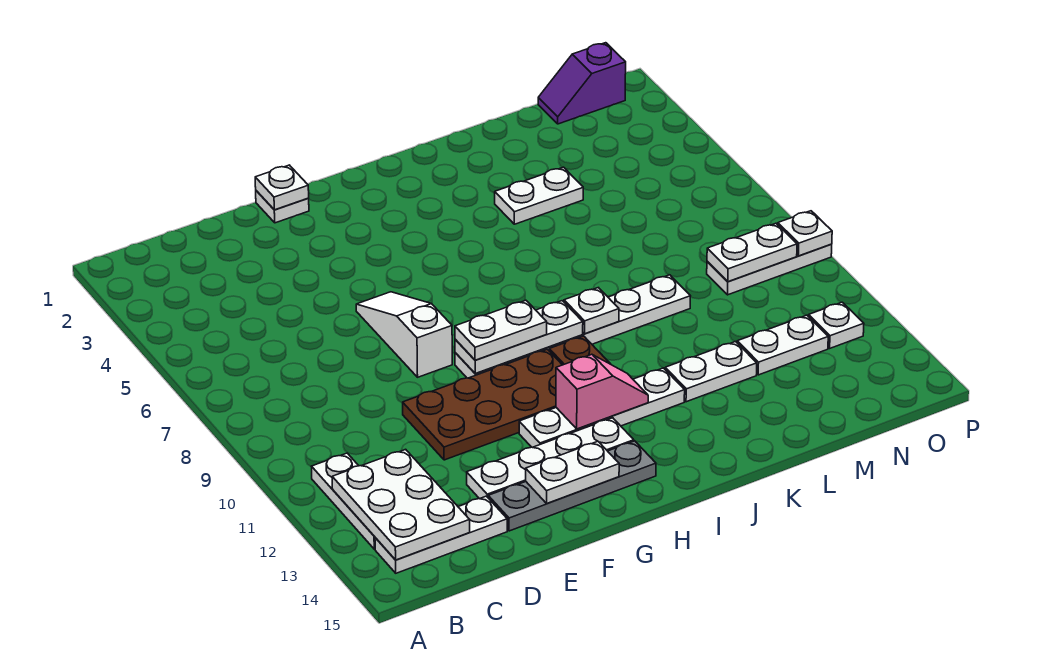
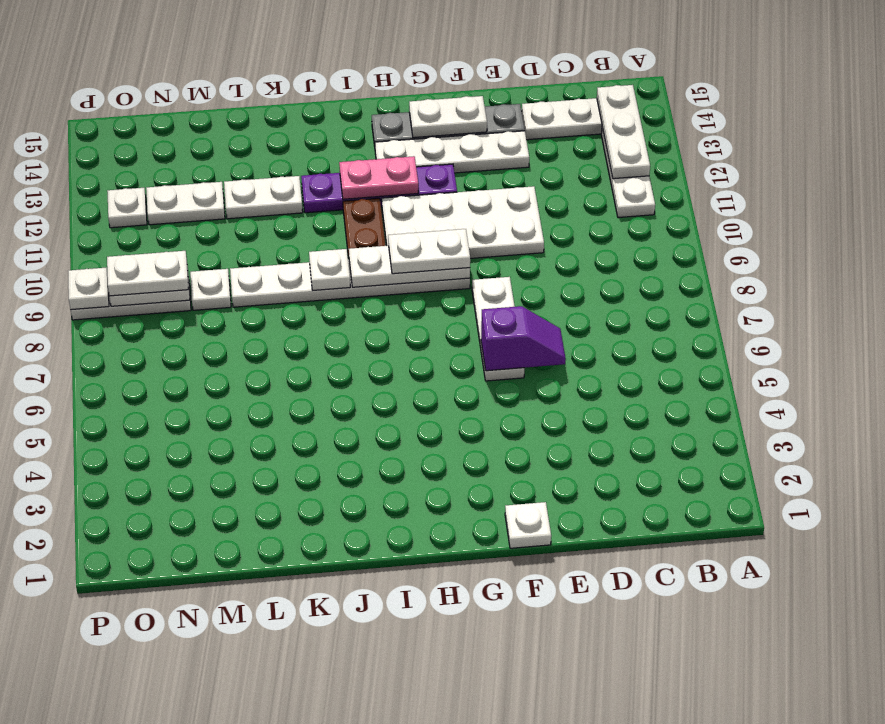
white plate B12:C14 level 2 -> white plate B12:B14 level 2
brown plate E10:H11 level 1 -> white plate E10:H11 level 1
white plate F1 level 2 -> white plate M9 level 1
white slope F6:F8 level 1 top 8 -> white plate F6:F8 level 1
white plate G12:J12 level 1 -> purple plate G12:J12 level 1
pink slope H12:I12 level 2 top H -> pink plate H12:I12 level 2
white plate K4:L4 level 1 -> white plate N9:O9 level 3
purple slope N1:O1 level 1 top O -> purple slope E6:F6 level 2 top F

